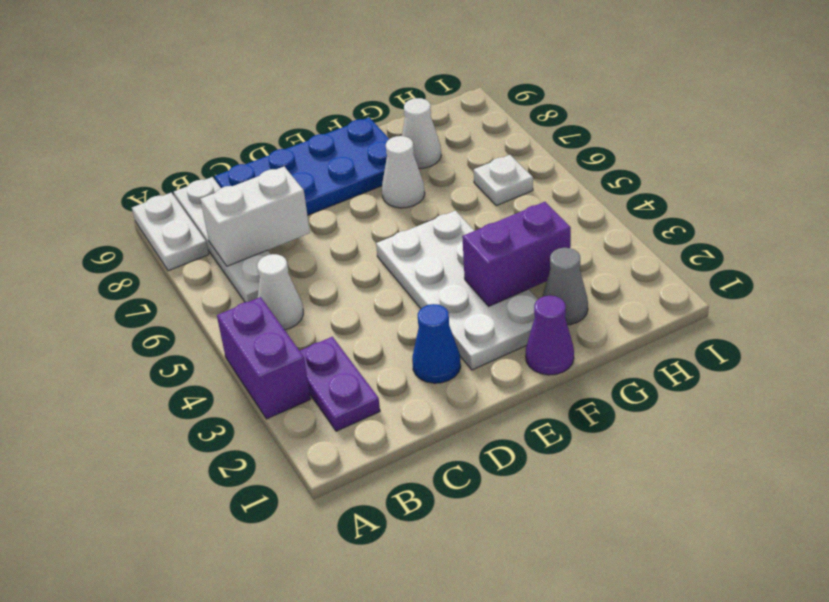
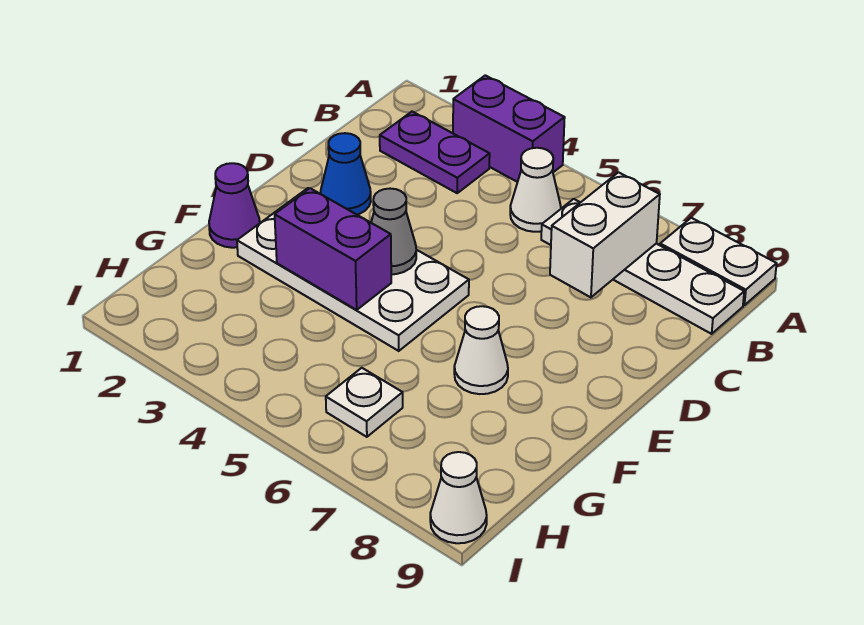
blue plate C8:F9 level 1 -> none
purple brick F3:G3 level 2 -> purple brick F3:F4 level 2
grey cone G2 level 1 -> grey cone E4 level 2
white cone G8 level 1 -> white cone I9 level 1

